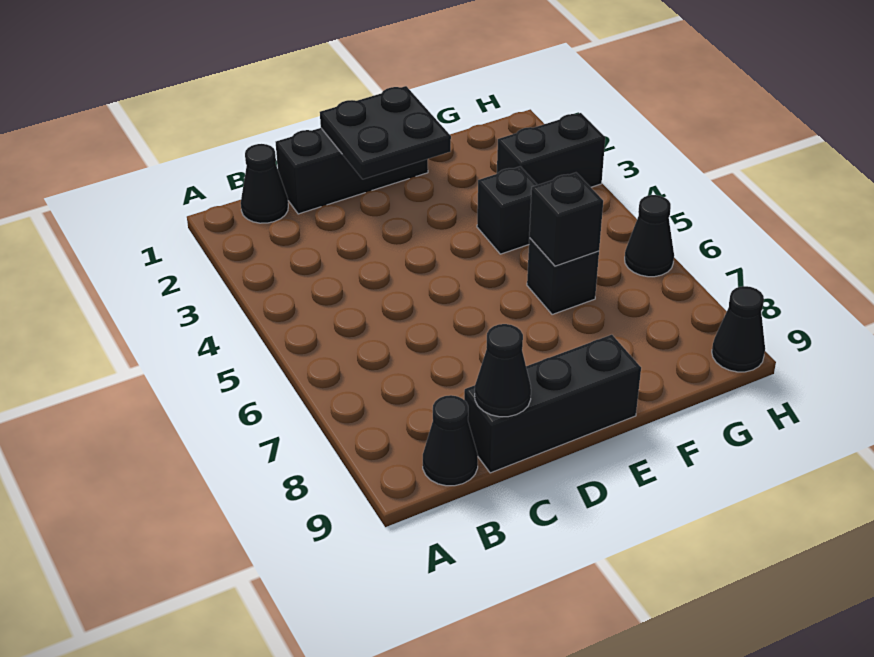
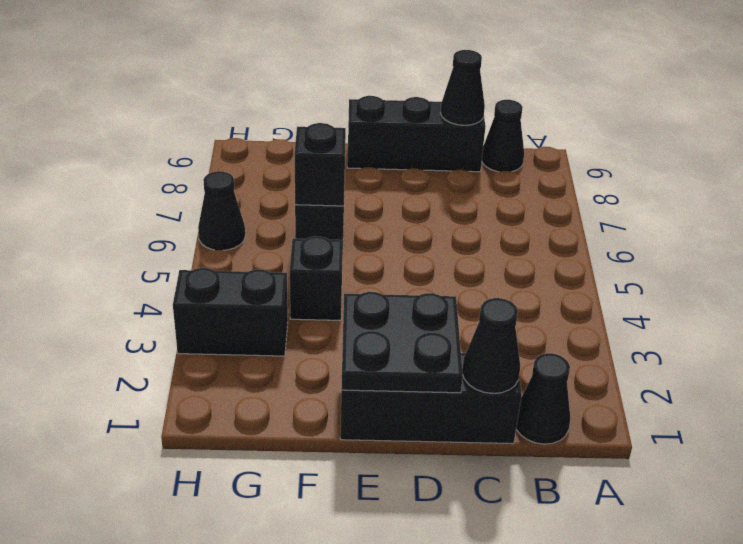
black cone H9 level 1 -> black cone C1 level 2

